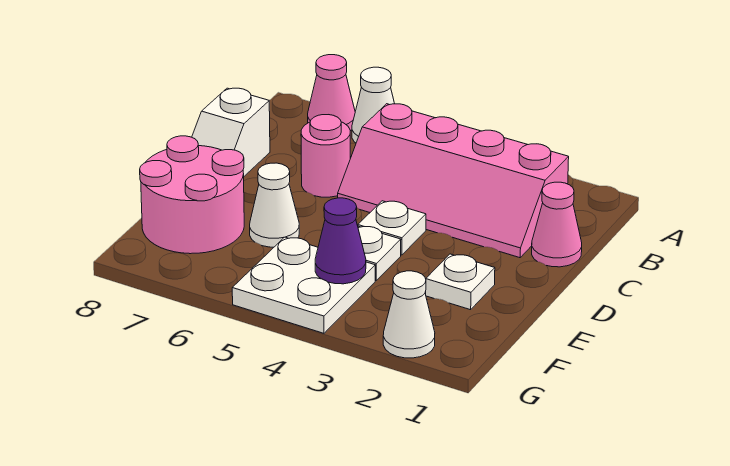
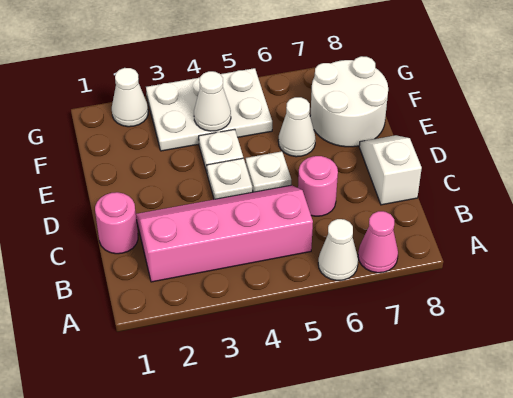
pink cone C1 level 1 -> pink round brick C1 level 1
white plate E2 level 1 -> white plate D5 level 1
pink round brick E7:F8 level 1 -> white round brick E7:F8 level 1
white plate F4:G5 level 1 -> white plate F3:G5 level 1
purple cone F4 level 2 -> white cone F4 level 2

